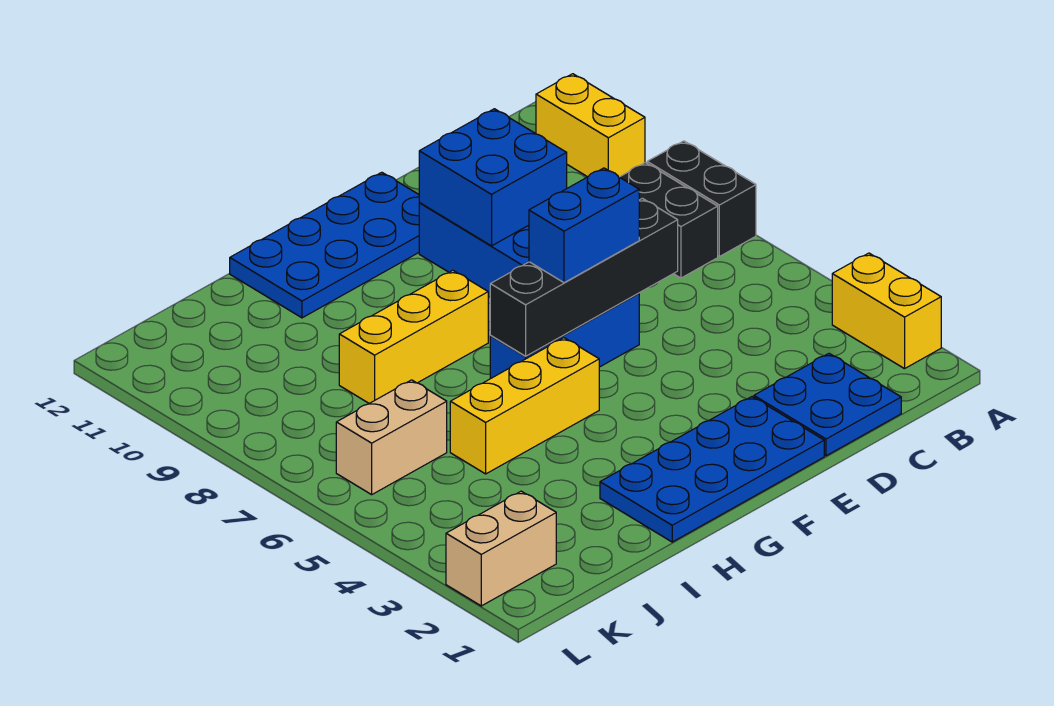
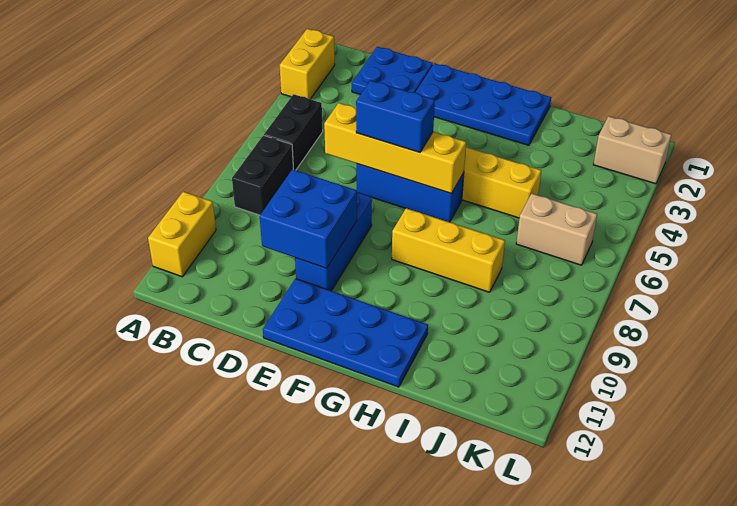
black brick A7:A8 level 1 -> black brick B5:B6 level 1
black brick D6:G6 level 2 -> yellow brick D6:G6 level 2

